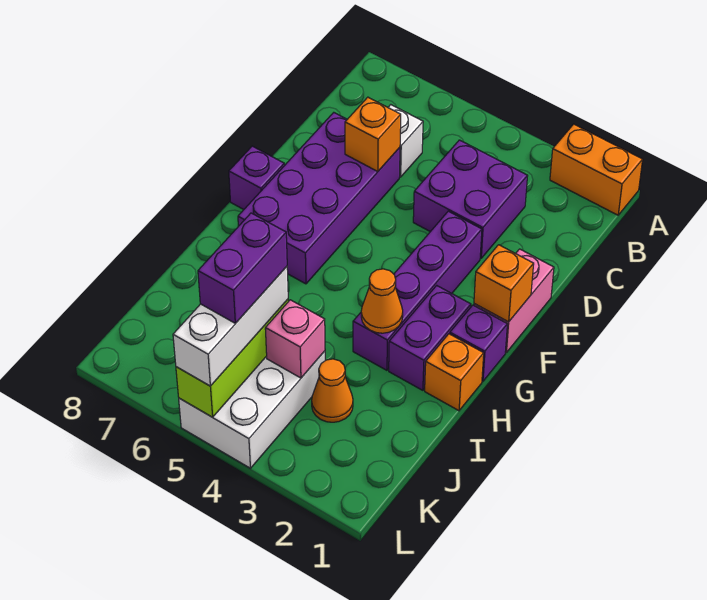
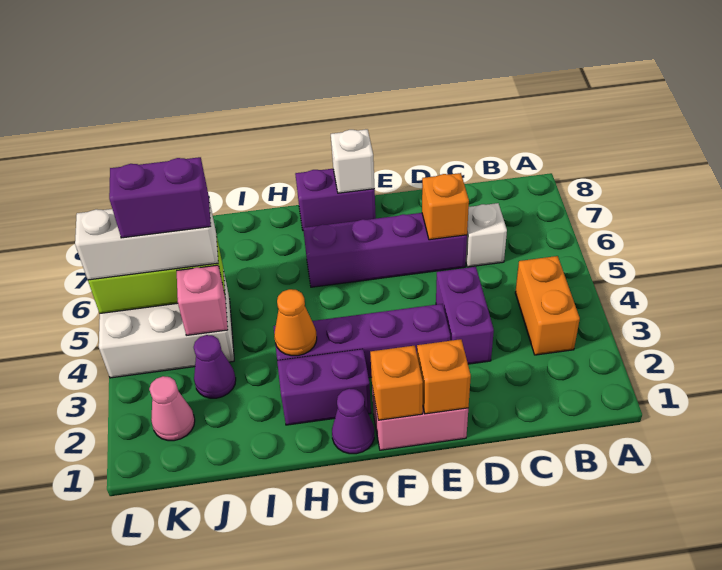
orange brick A1:A2 level 1 -> orange brick B3:B4 level 1
purple brick C3:D4 level 1 -> purple brick D3:D4 level 1
purple brick D6:G7 level 1 -> purple brick D6:G6 level 1
purple brick F8 level 1 -> purple brick F8:G8 level 1
none -> white brick F8 level 2
purple brick G1 level 1 -> purple cone G1 level 1
orange brick H1 level 1 -> orange brick E1 level 2
orange cone J3 level 1 -> purple cone J3 level 1
none -> pink cone K2 level 1

